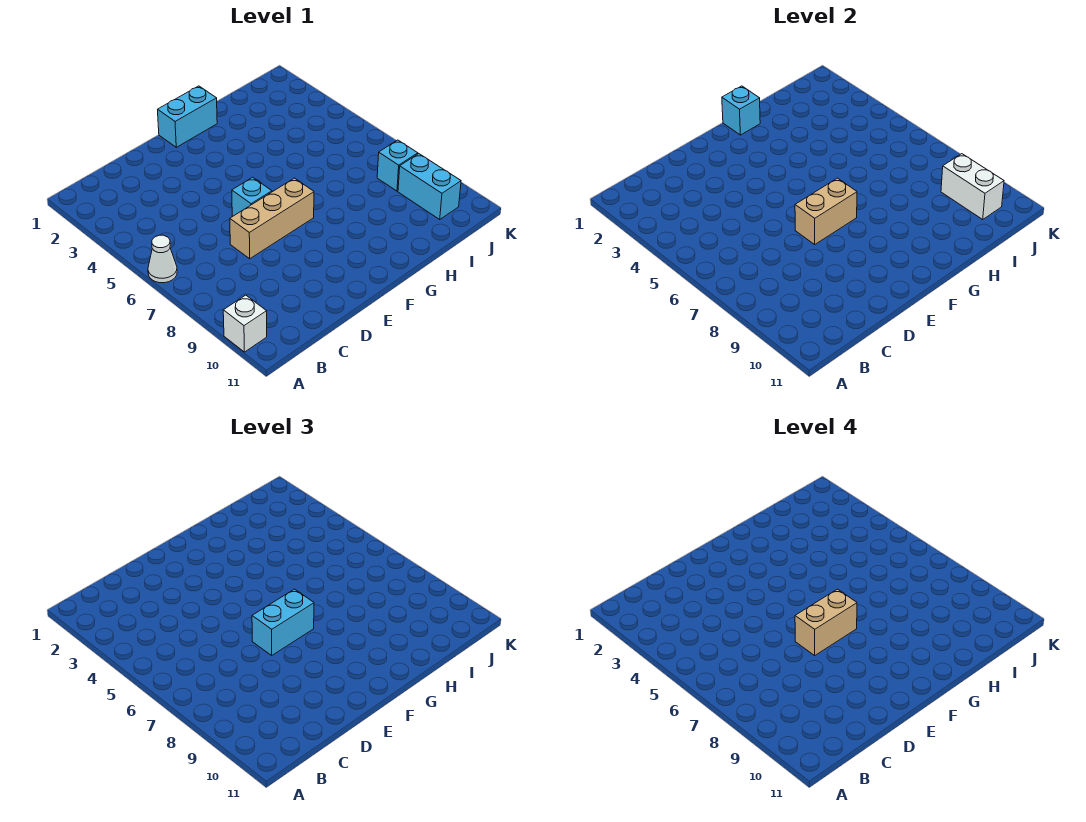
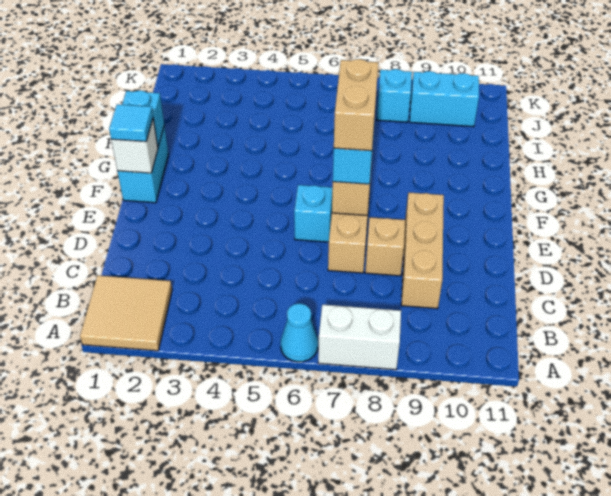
none -> tan tile A1:B2 level 1
white cone A6 level 1 -> cyan cone A6 level 1
white brick A10 level 1 -> white brick F1 level 2
none -> tan brick C9:E9 level 1
none -> tan brick D8 level 1
none -> cyan tile F1 level 3
white brick J9:J10 level 2 -> white brick A7:A8 level 1

